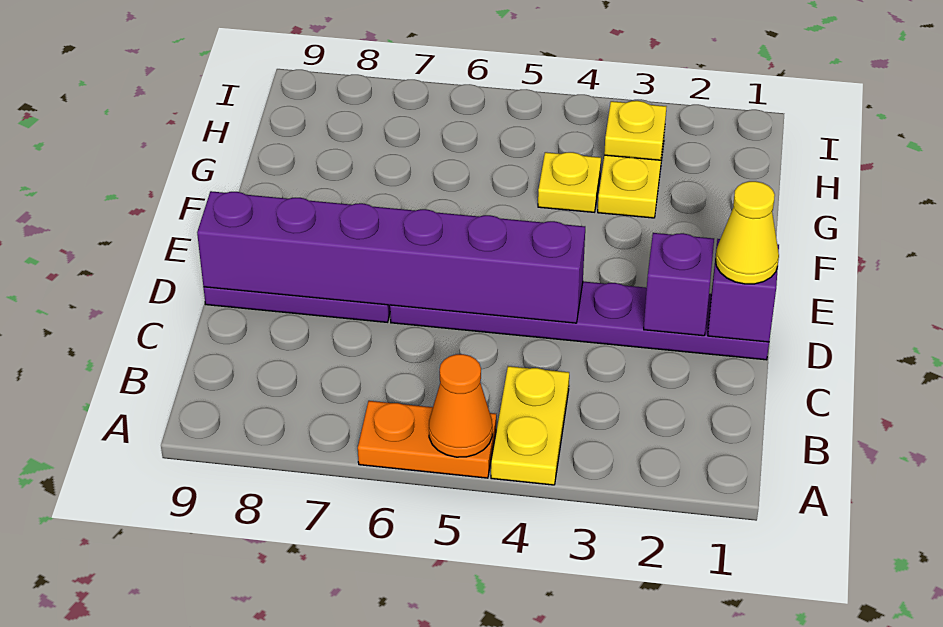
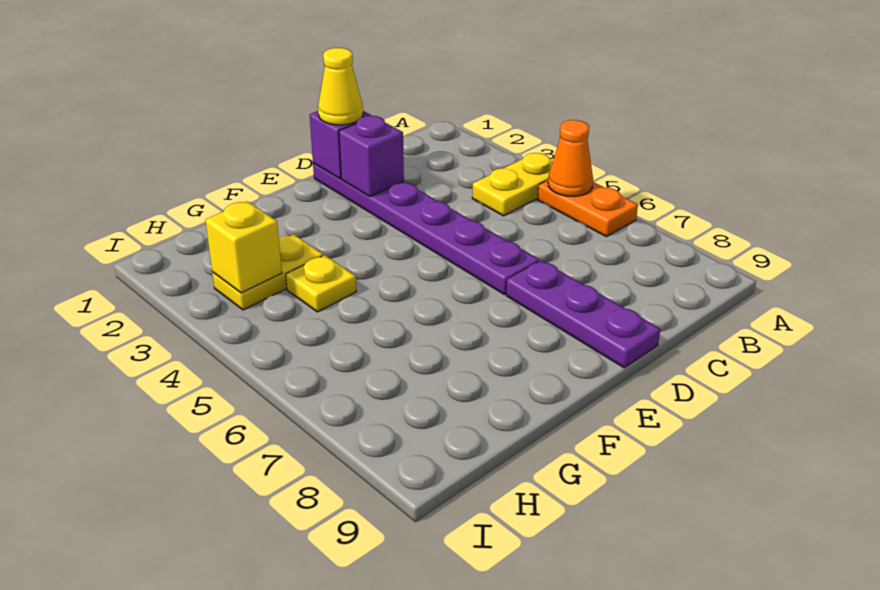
purple brick D4:D9 level 2 -> none
yellow plate H3 level 2 -> yellow brick H3 level 2

